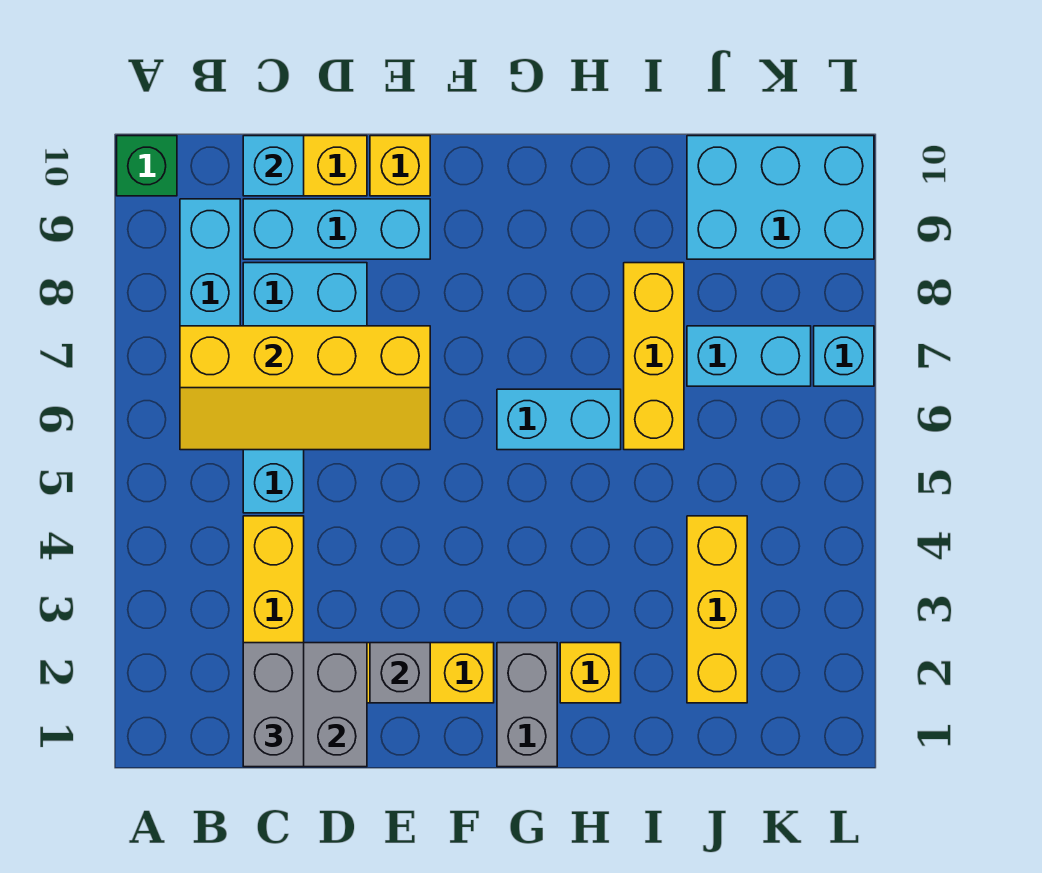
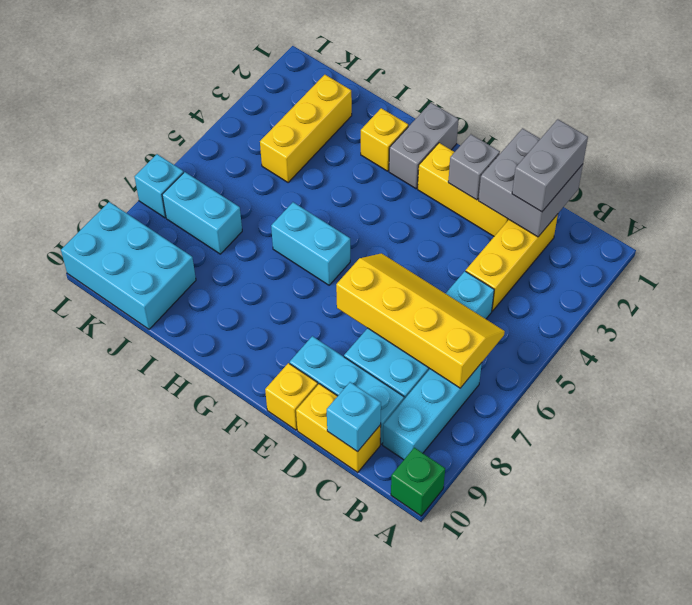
yellow brick I6:I8 level 1 -> none

